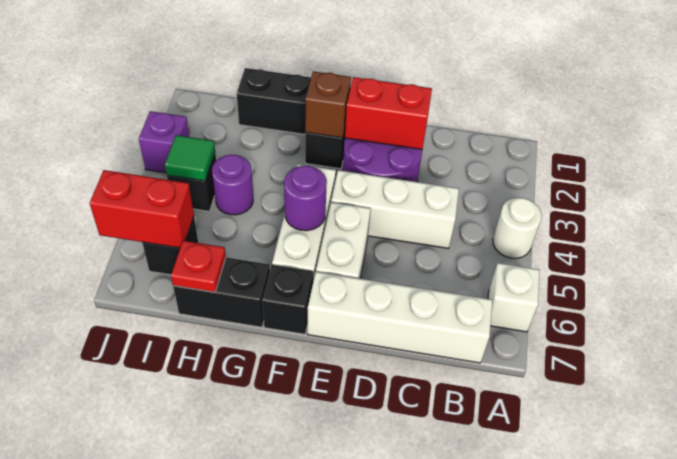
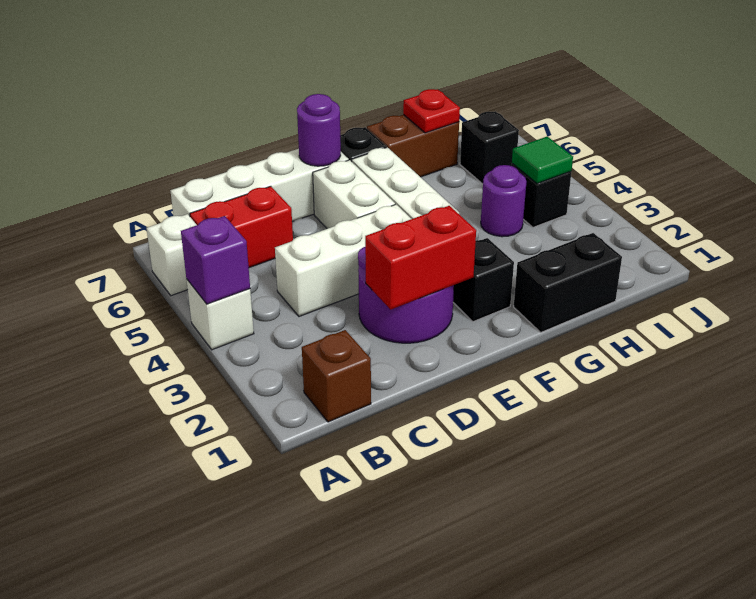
white round brick A4 level 1 -> white brick A4 level 1
brown brick F2 level 2 -> brown brick B1 level 1
purple round brick F5 level 2 -> purple round brick E7 level 2
black brick G7:H7 level 1 -> brown brick G7:H7 level 1
red brick I6:J6 level 2 -> red brick B6:C6 level 1
purple brick J3 level 1 -> purple brick A4 level 2

